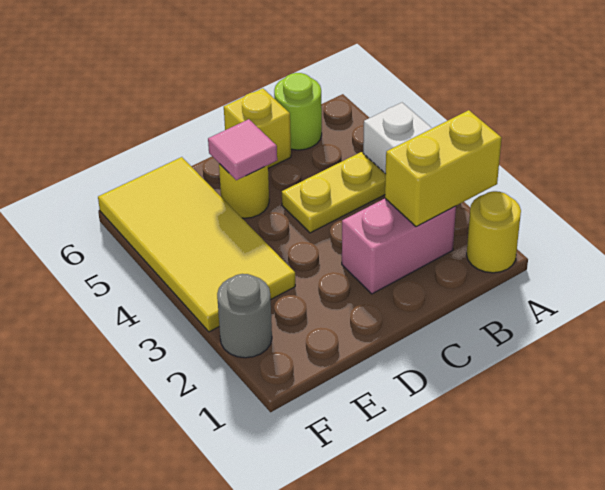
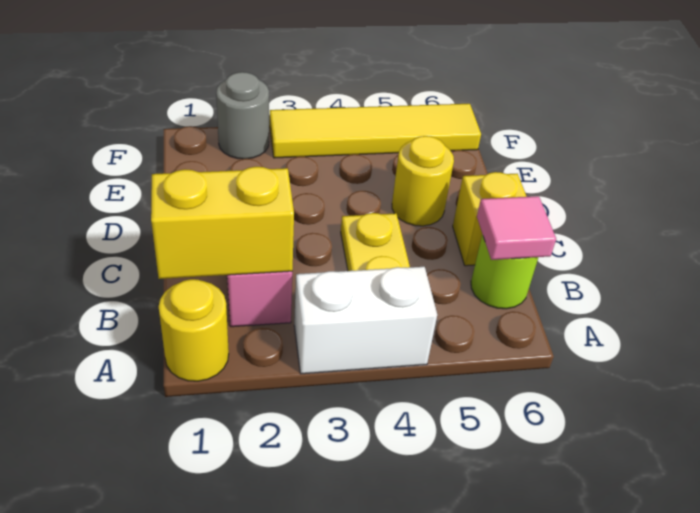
yellow brick A2:B2 level 2 -> yellow brick B1:B2 level 2
pink tile D5 level 2 -> pink tile B6 level 2
yellow tile E3:F6 level 1 -> yellow tile F3:F6 level 1

